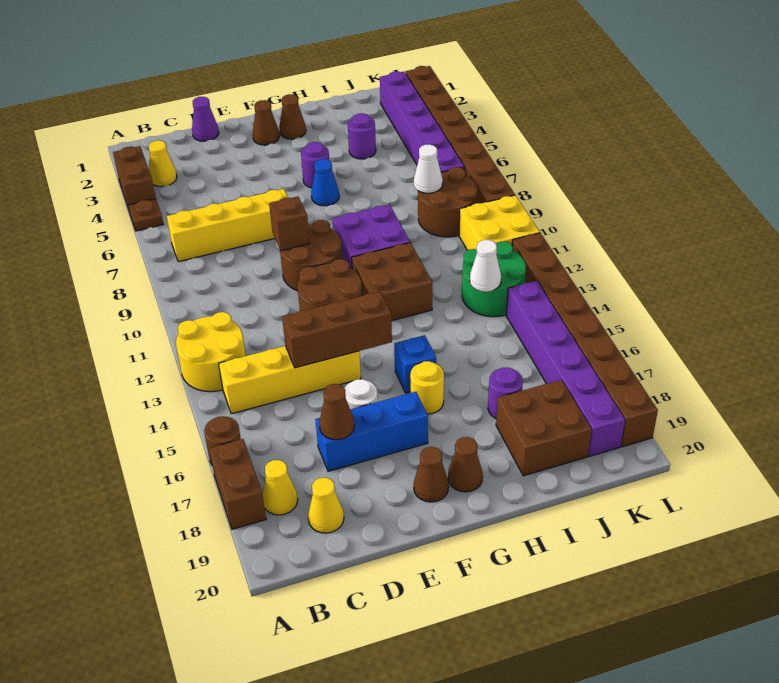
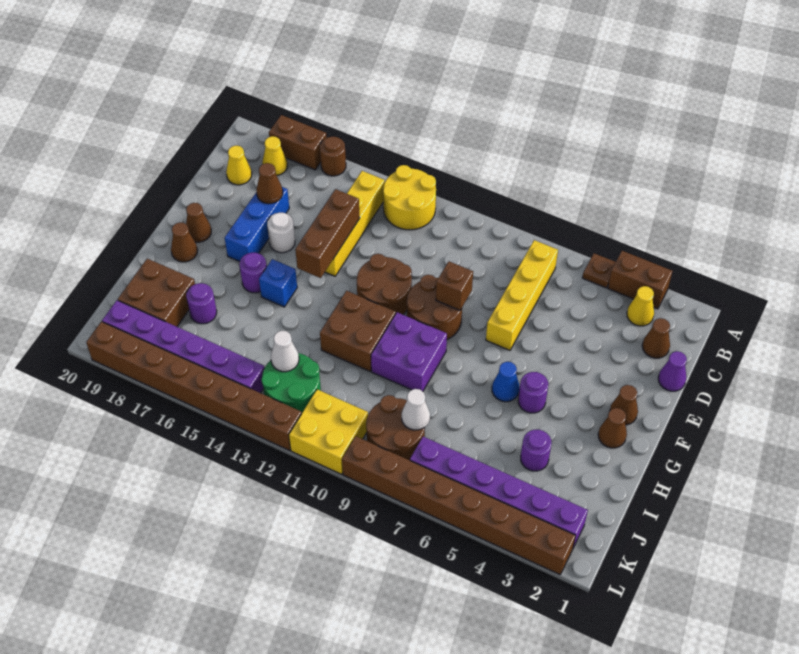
none -> brown cone C2 level 1
yellow round brick G16 level 1 -> purple round brick G16 level 1

